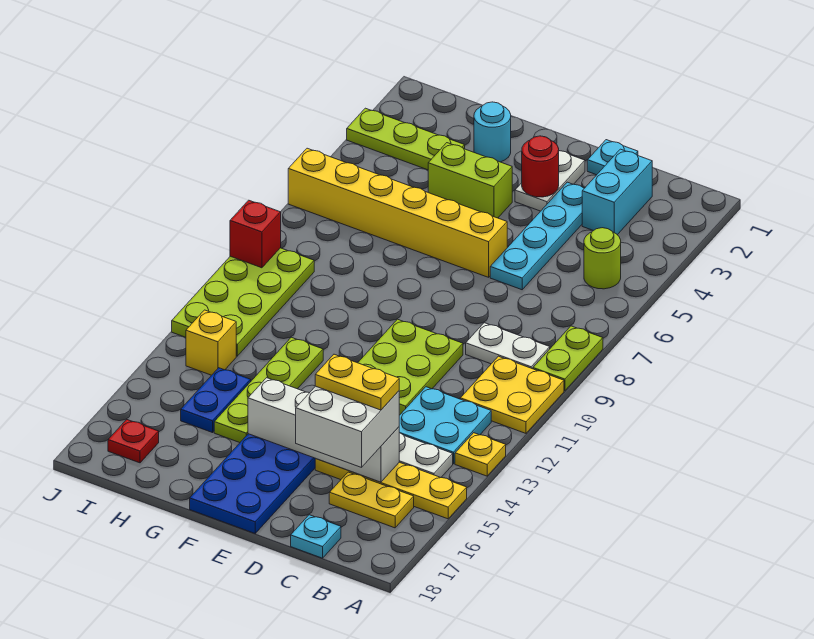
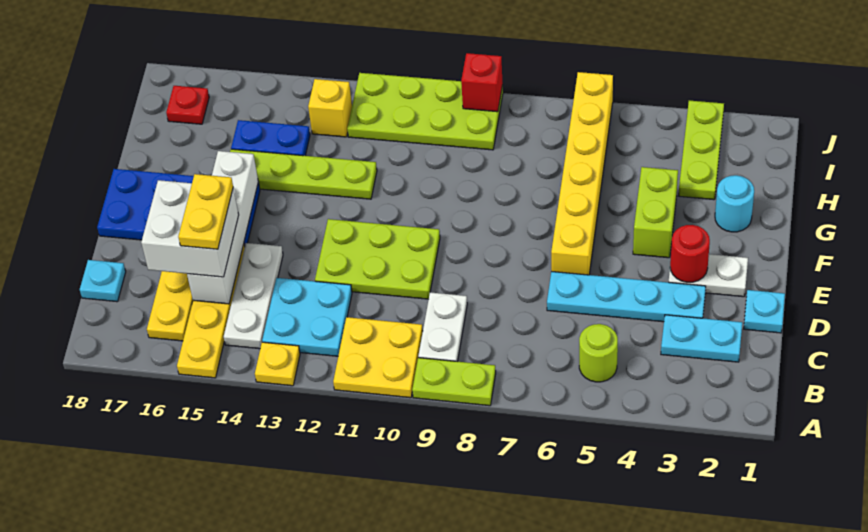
cyan brick C2:C3 level 1 -> cyan plate C2:C3 level 1

